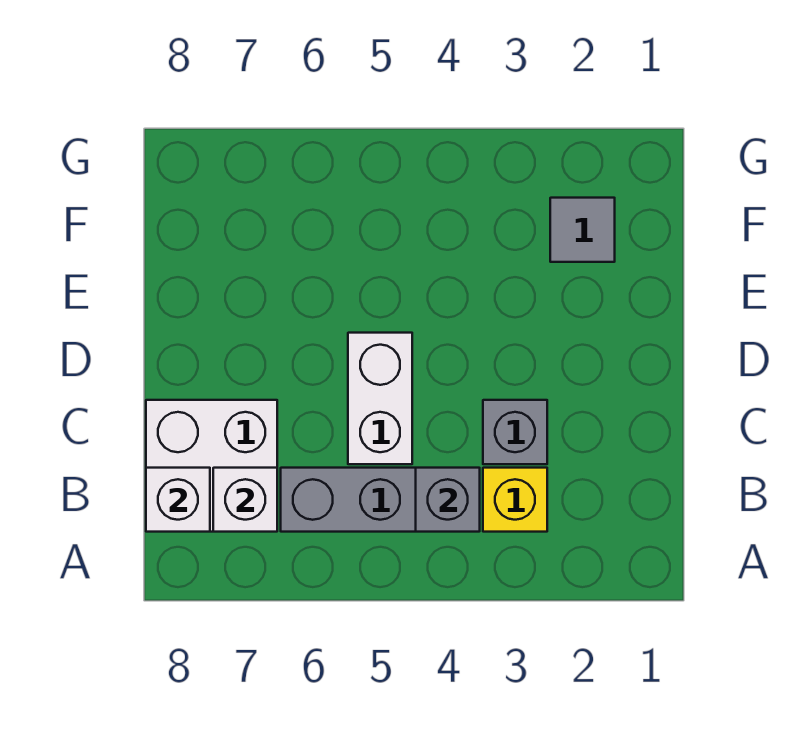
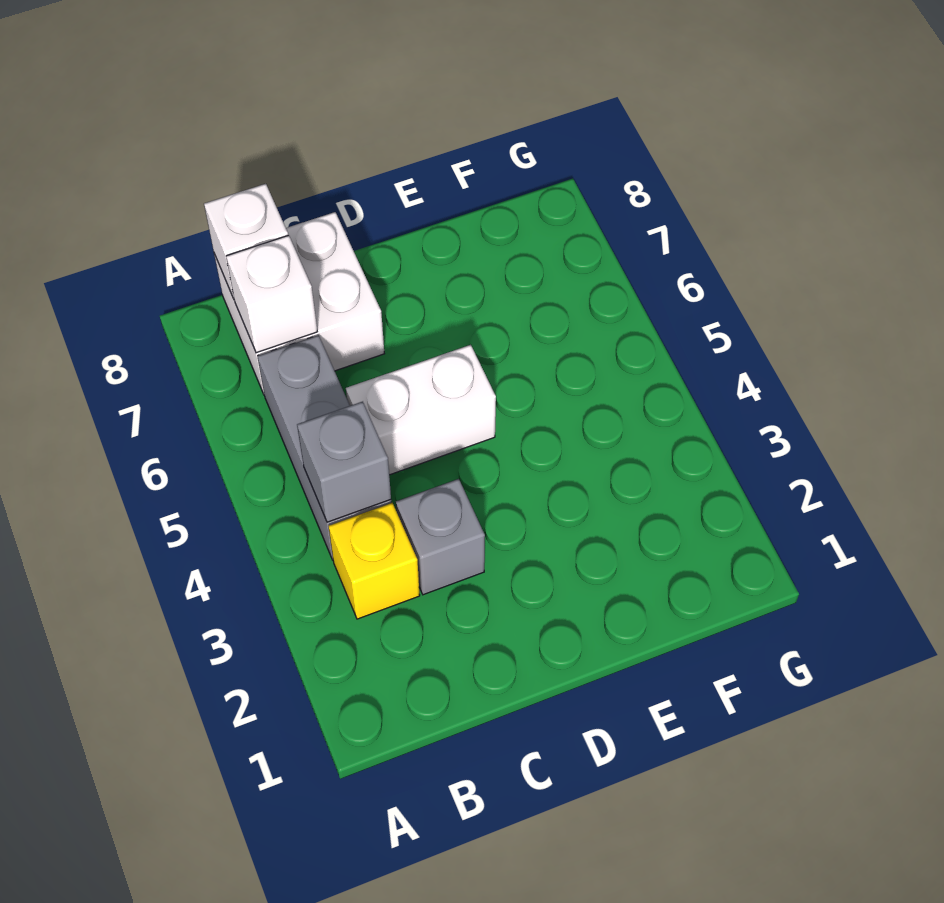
grey tile F2 level 1 -> none

